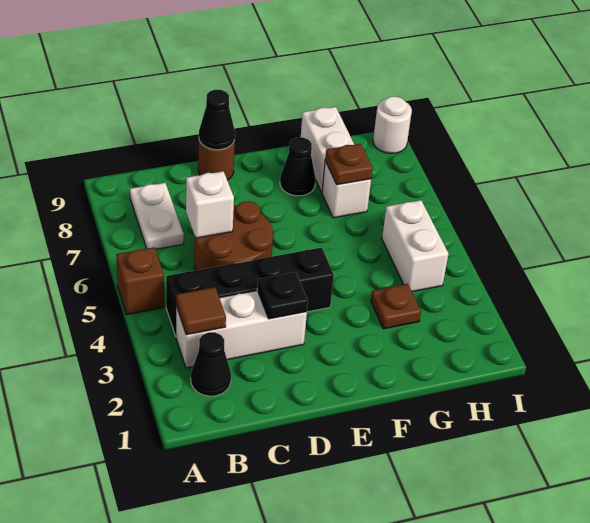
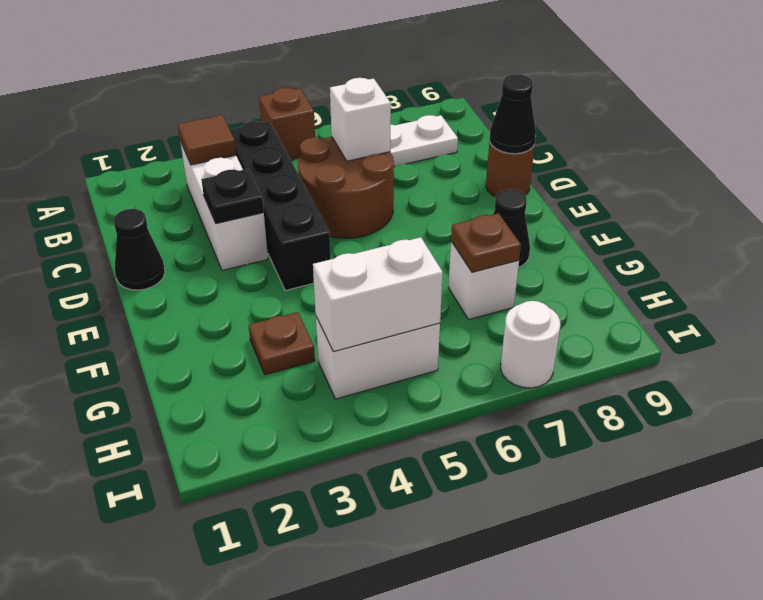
black cone B2 level 1 -> black cone D1 level 1
white brick G8:G9 level 1 -> white brick H4:H5 level 2
white round brick I9 level 1 -> white round brick I7 level 1

